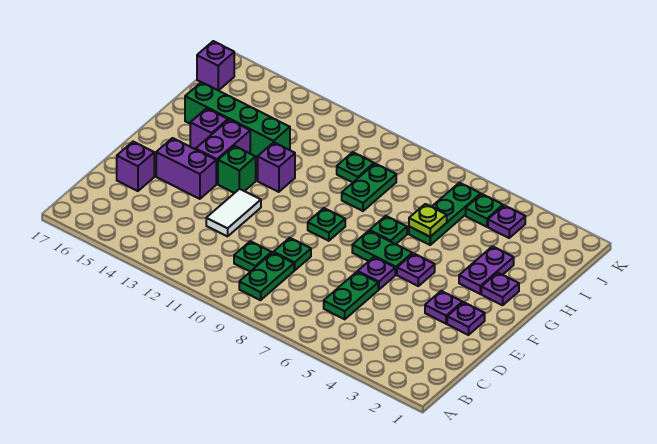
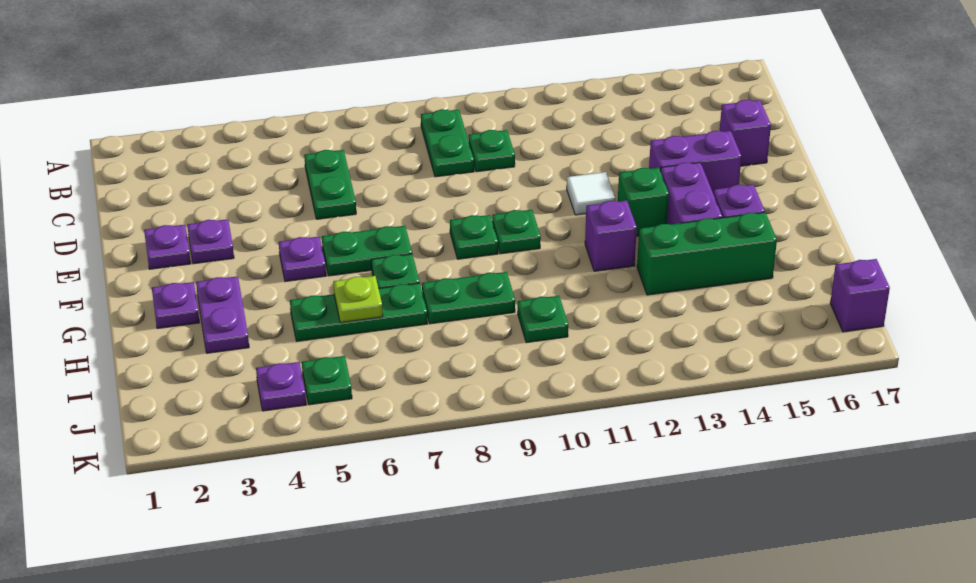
green plate D9 level 1 -> green plate F10 level 1
white tile D12:E12 level 1 -> white tile E12 level 1
purple plate E6 level 1 -> none
green plate H6:J6 level 1 -> green plate H5:H7 level 1
green plate H9:I9 level 1 -> green plate H8:H9 level 1
green brick H13:H16 level 1 -> green brick H13:H15 level 1

